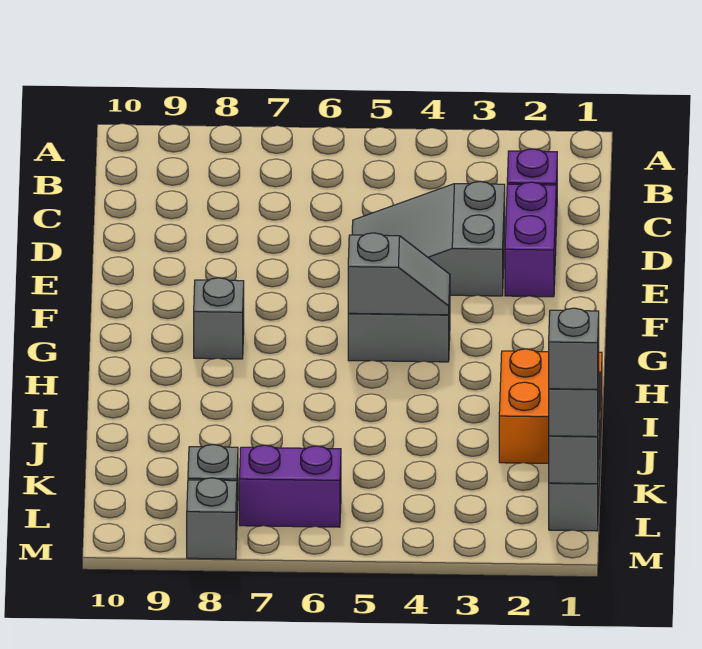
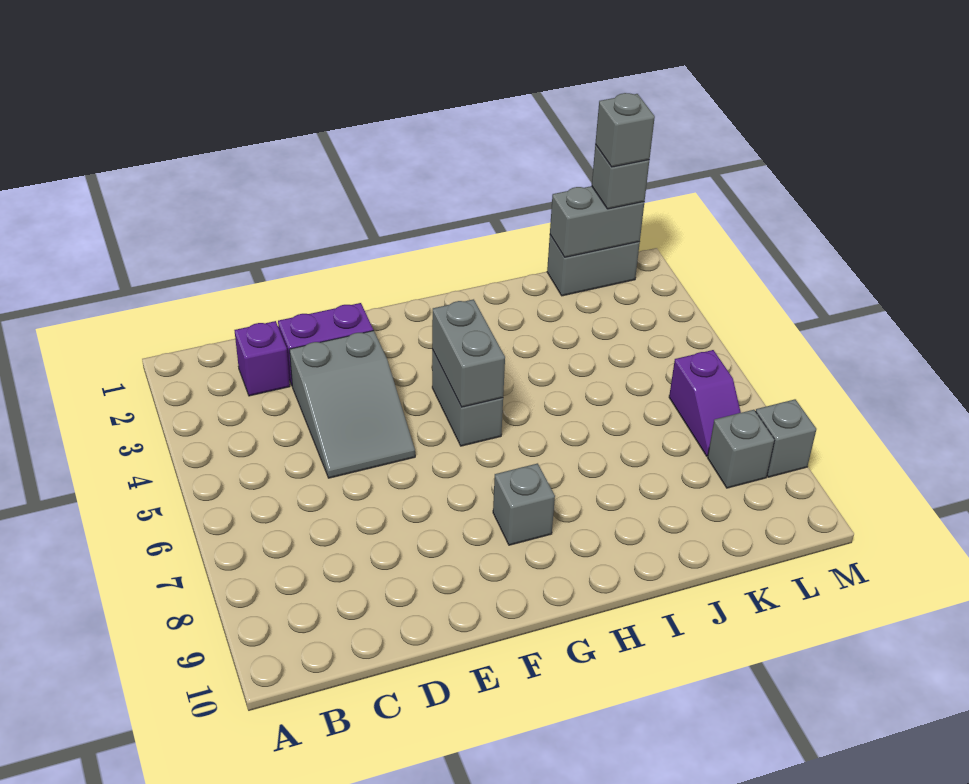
grey slope G4:G5 level 2 top 5 -> grey brick G4:G5 level 2
orange brick I1:J2 level 1 -> none
purple brick L6:L7 level 1 -> purple slope L6:L7 level 1 top 6

